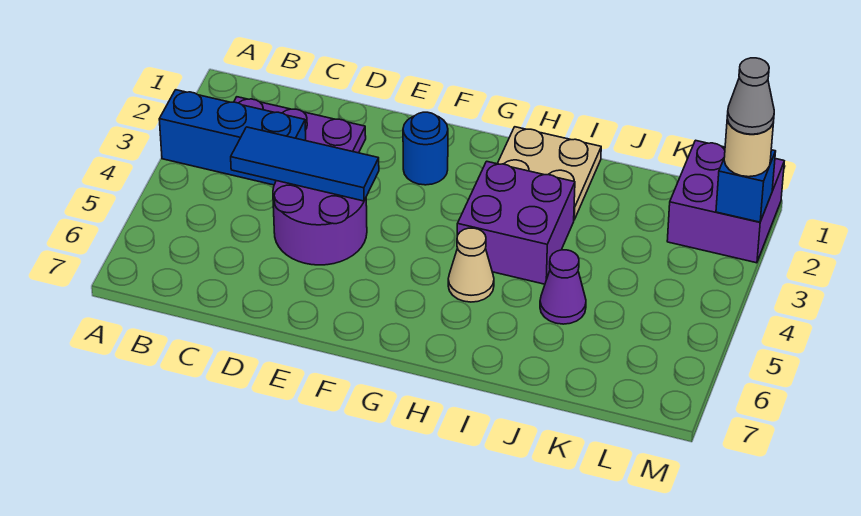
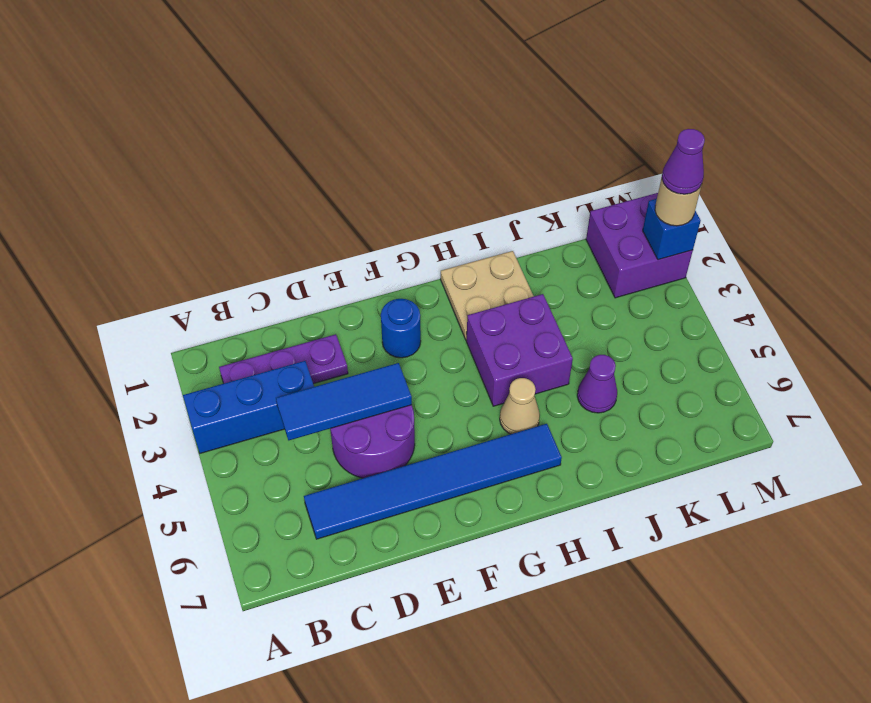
none -> blue tile C6:H6 level 1
grey cone M2 level 4 -> purple cone M2 level 4

